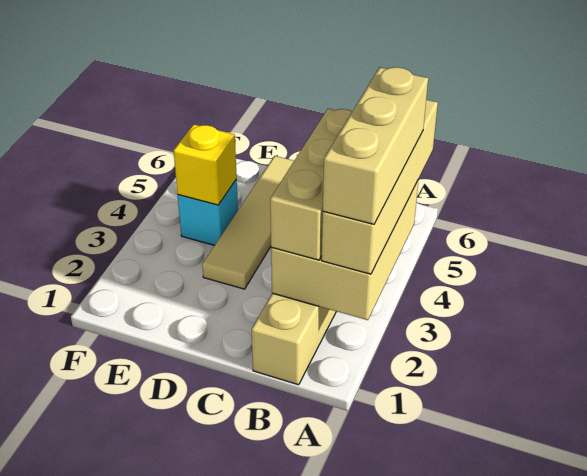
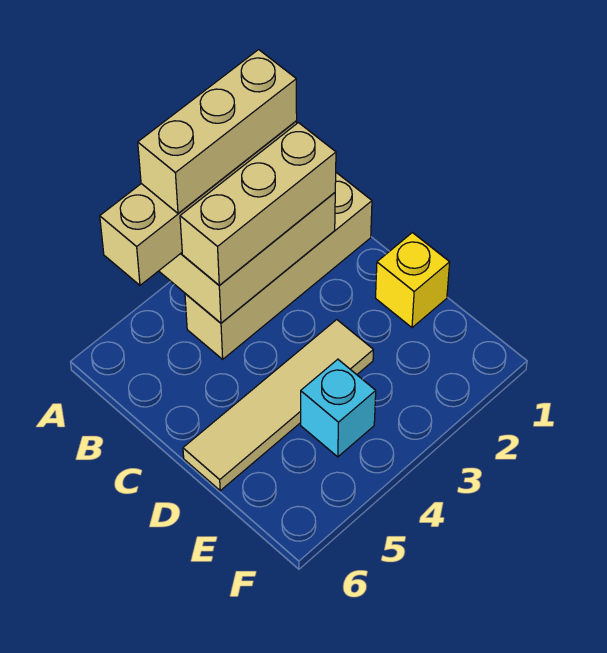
yellow brick E4 level 2 -> yellow brick D1 level 1

